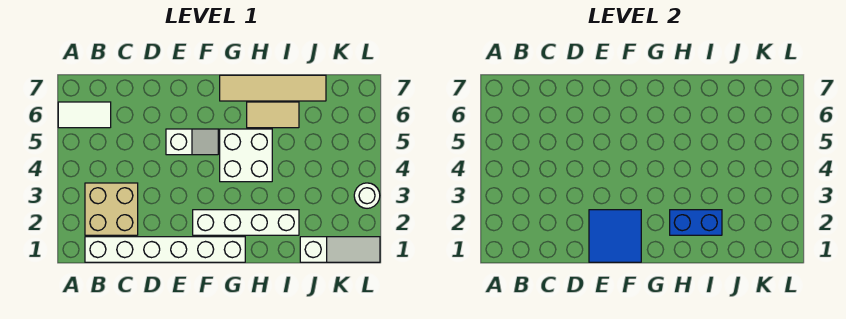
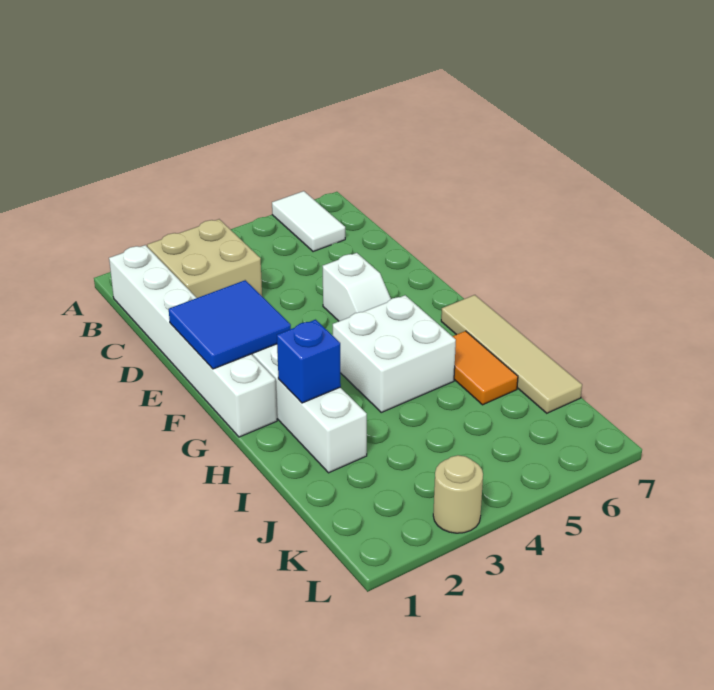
blue brick H2:I2 level 2 -> blue brick H2 level 2
tan tile H6:I6 level 1 -> orange tile H6:I6 level 1
white slope J1:L1 level 1 top J -> none
white round brick L3 level 1 -> tan round brick L3 level 1

